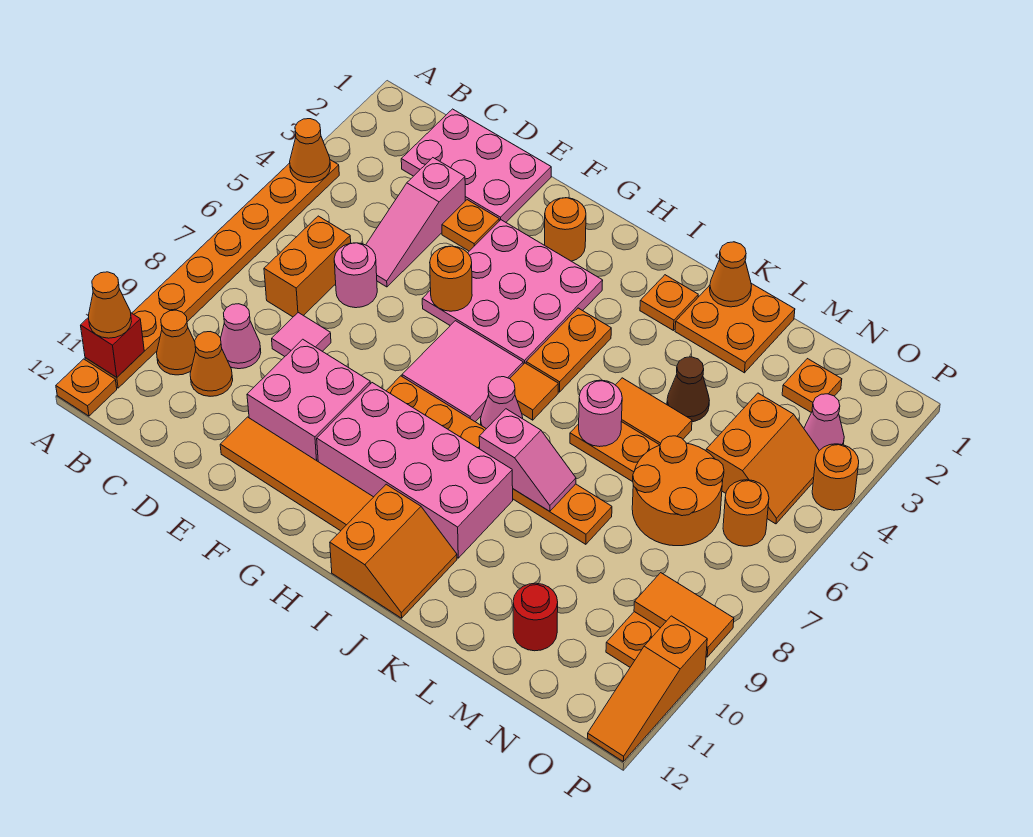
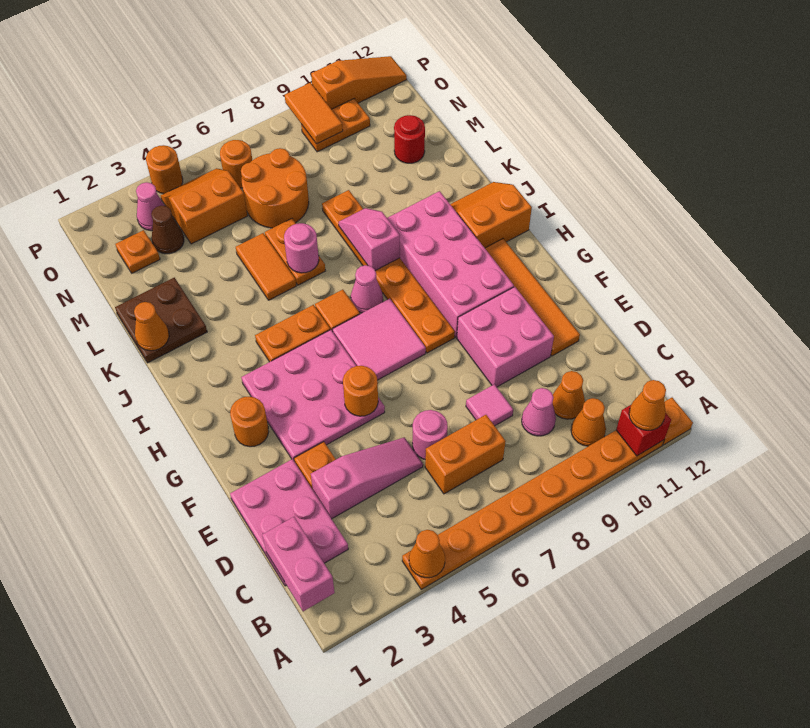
none -> pink brick B1:C1 level 2
orange plate J2 level 1 -> none
orange plate K1:L2 level 1 -> brown plate K1:L2 level 1
brown cone L4 level 1 -> brown cone N3 level 1

